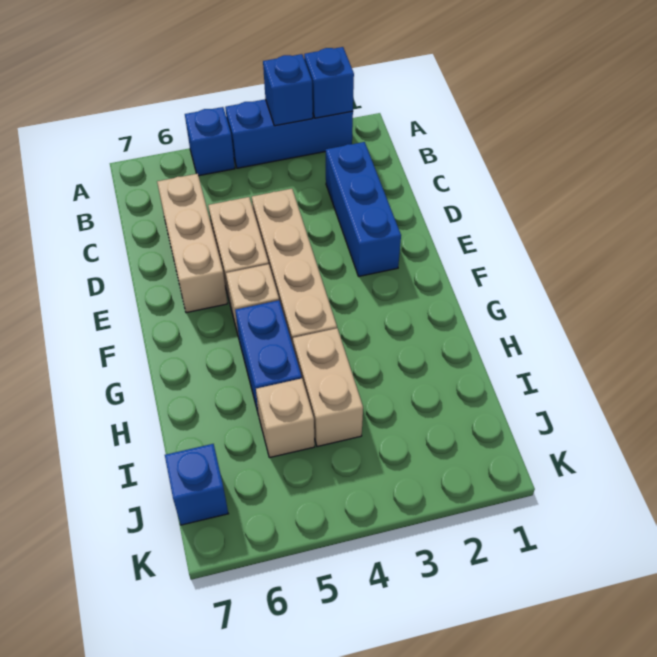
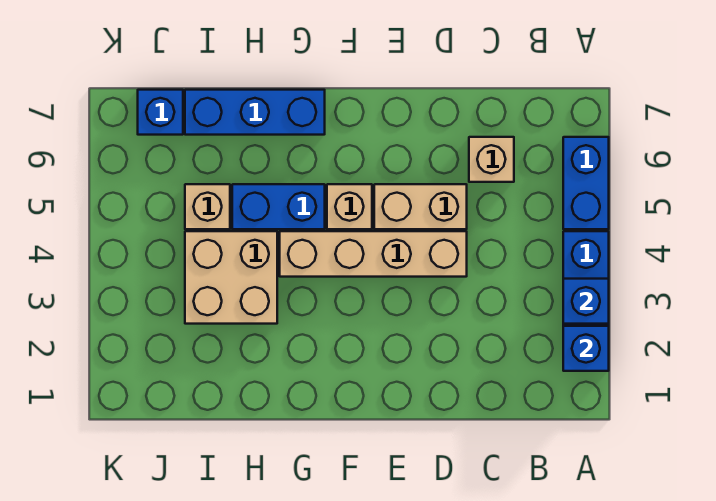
blue brick A5 level 1 -> blue brick A5:A6 level 1
blue brick C2:E2 level 1 -> blue brick G7:I7 level 1
tan brick C6:E6 level 1 -> tan brick C6 level 1
tan brick H4:I4 level 1 -> tan brick H3:I4 level 1

